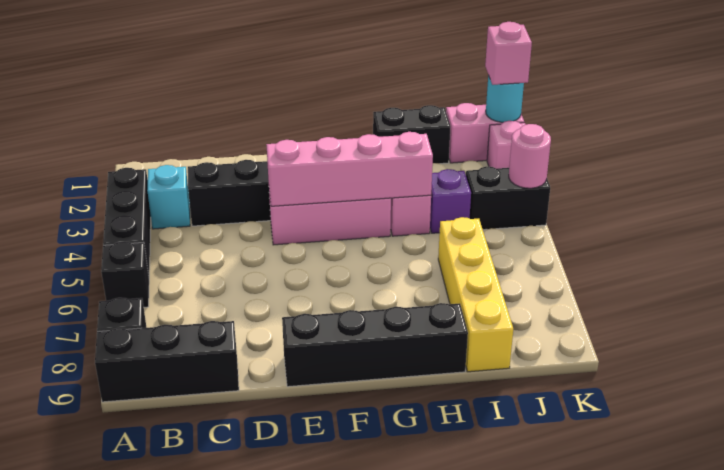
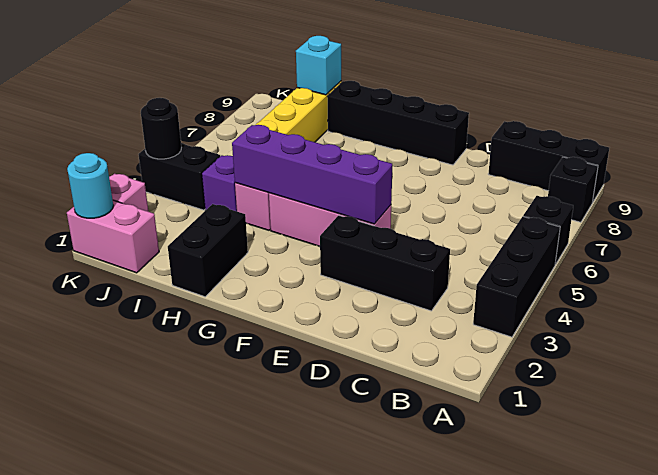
cyan brick B3 level 1 -> cyan brick I9 level 2
pink brick E4:H4 level 2 -> purple brick E4:H4 level 2
black brick H1:I1 level 1 -> black brick H1:H2 level 1
pink brick K1 level 3 -> none
pink round brick K4 level 2 -> black round brick K4 level 2

